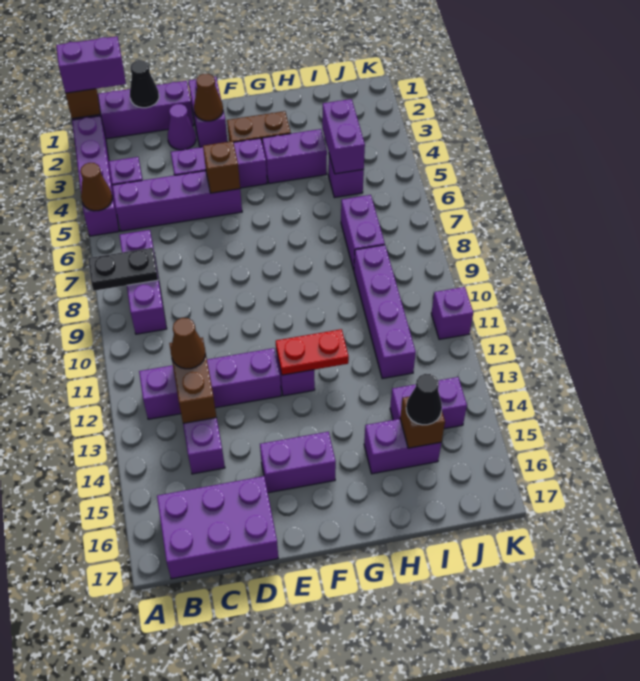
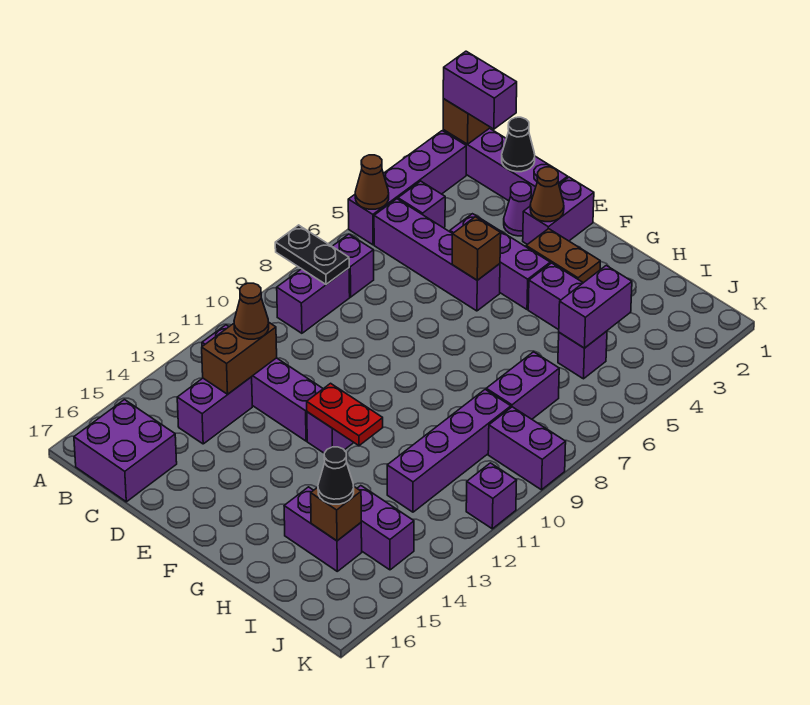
purple brick B16:D17 level 1 -> purple brick B16:C17 level 1
purple brick E15:F15 level 1 -> purple brick J9:K9 level 1

